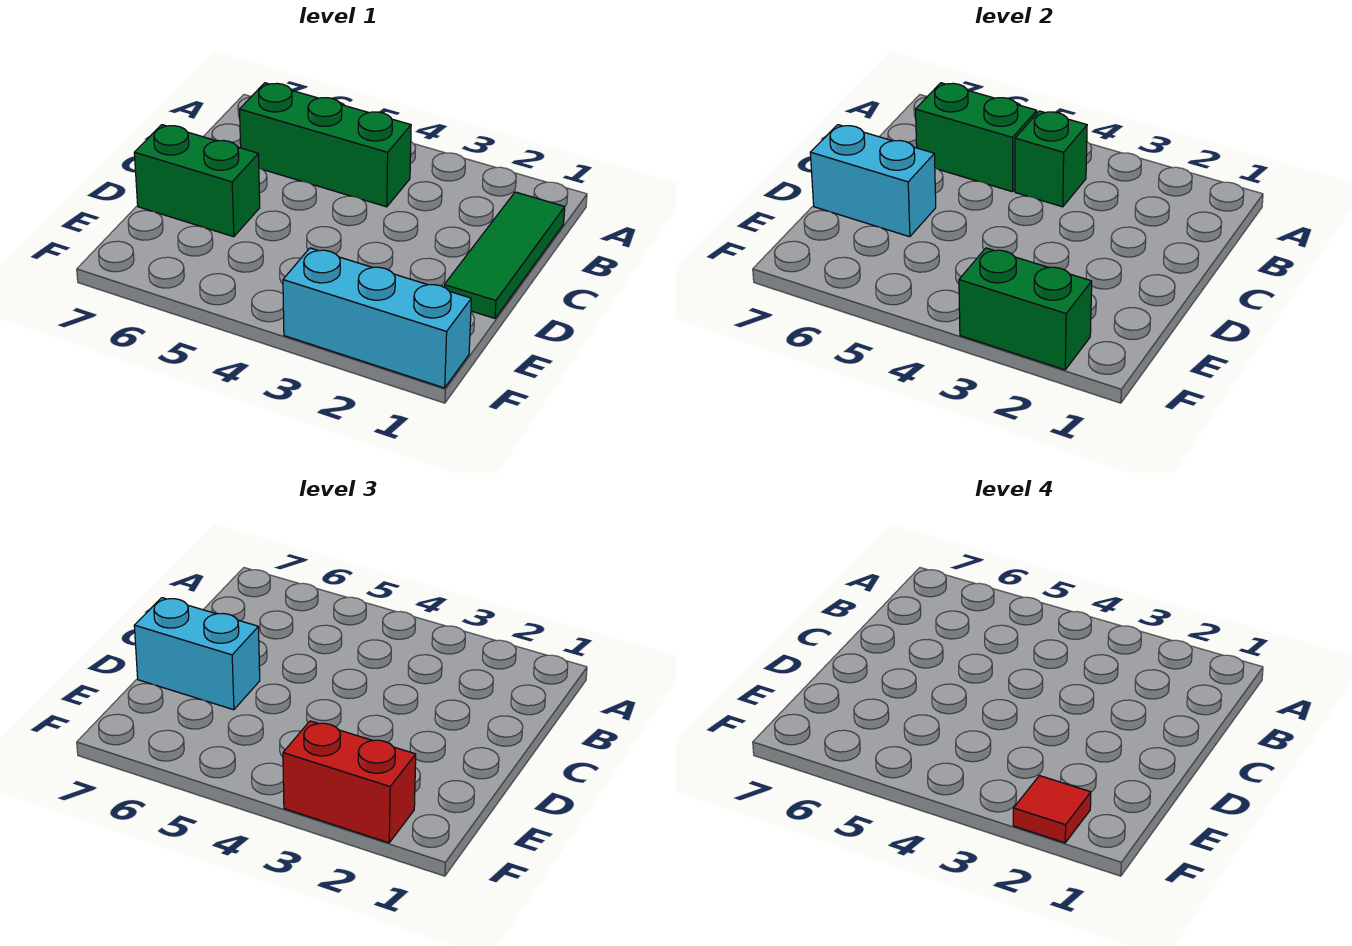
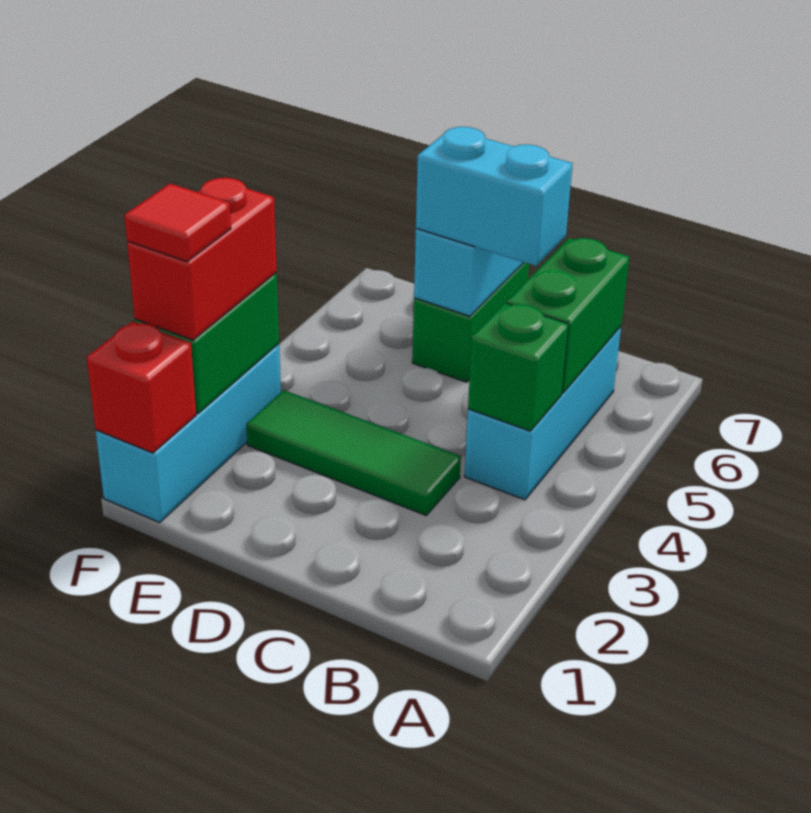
green tile B1:D1 level 1 -> green tile C3:E3 level 1
green brick B4:B6 level 1 -> cyan brick B4:B6 level 1
cyan brick D6:D7 level 3 -> cyan brick C6:D6 level 3
none -> red brick F1 level 2

